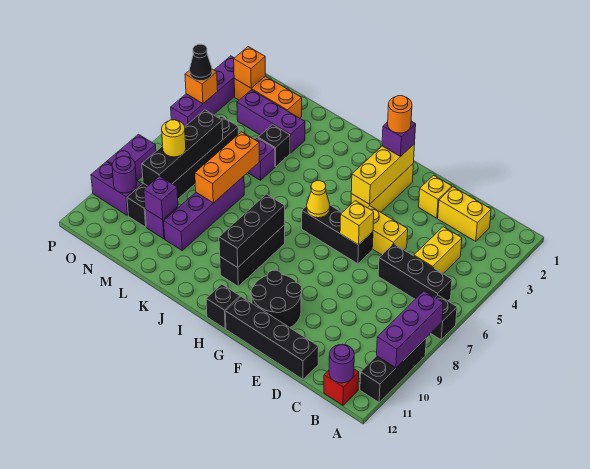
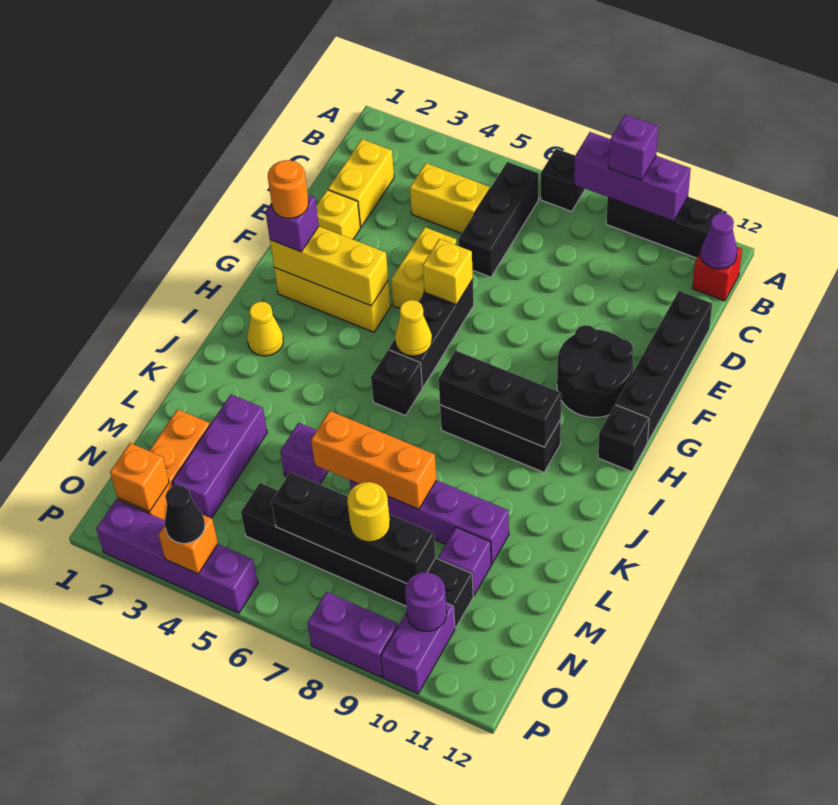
purple round brick B12 level 2 -> purple cone B12 level 2
none -> yellow cone I2 level 1
black brick L4 level 1 -> black brick I6 level 1
purple brick M10 level 2 -> purple brick A9 level 3

